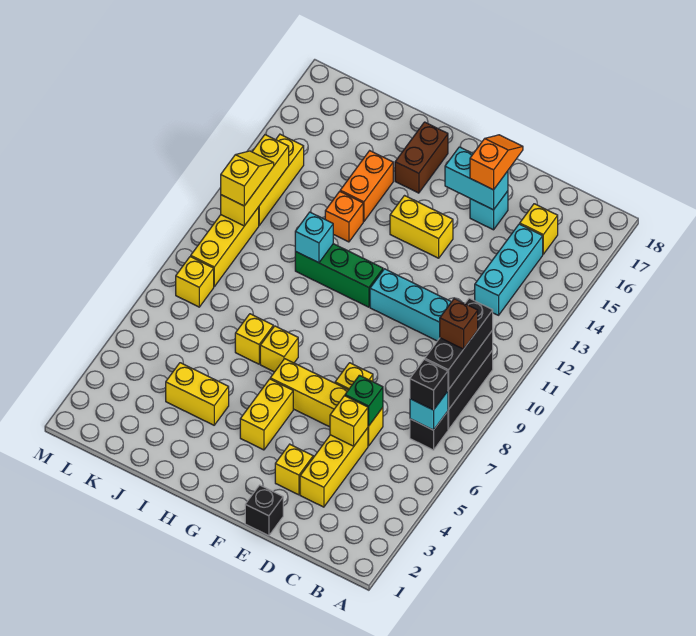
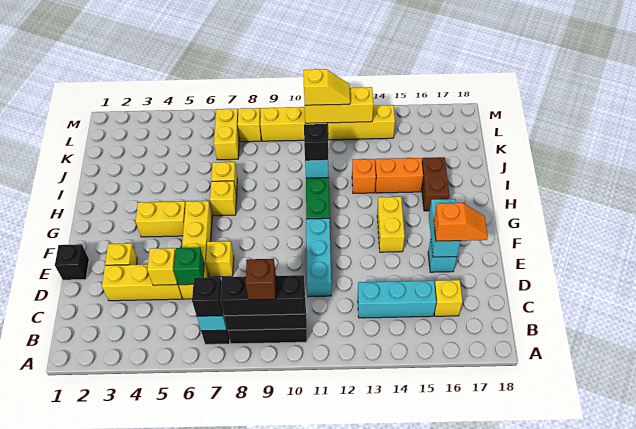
brown brick H16:H17 level 1 -> brown brick H16:I16 level 1
yellow brick I4:J4 level 1 -> yellow brick K7:L7 level 1
none -> black brick I11 level 3

